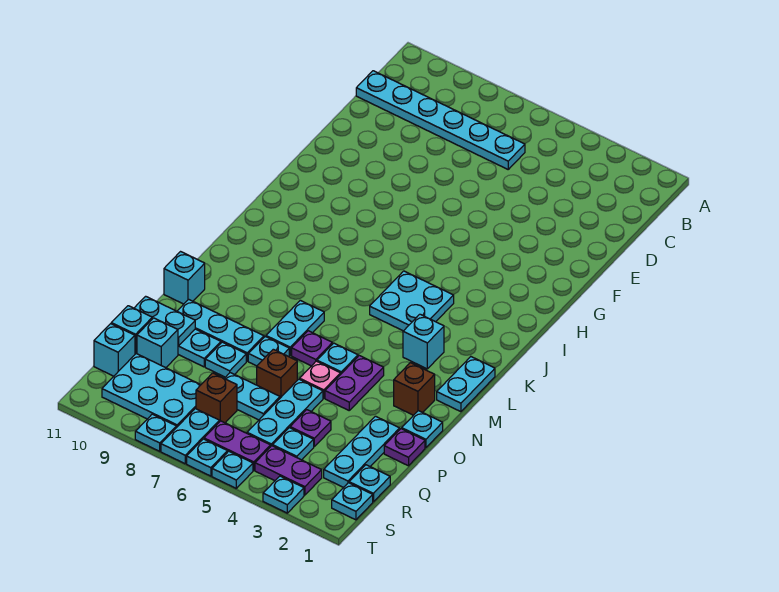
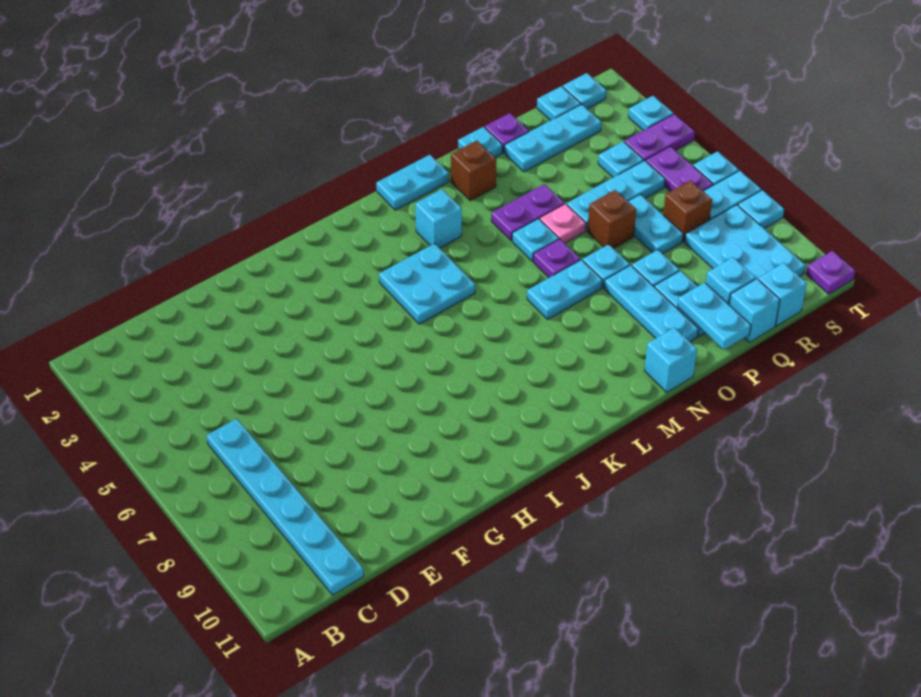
purple plate Q4 level 1 -> purple plate T11 level 1
purple plate S3:S4 level 1 -> purple plate S4:T4 level 1
cyan plate T5 level 1 -> none

